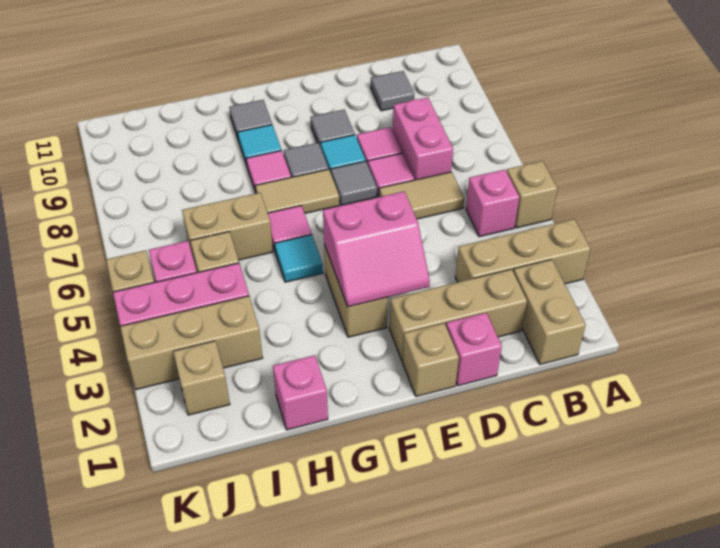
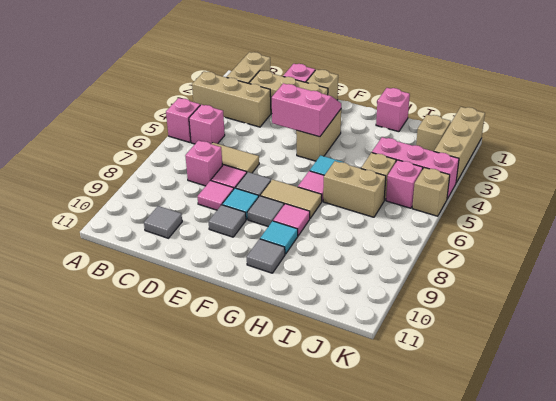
tan brick A5 level 1 -> pink brick A5 level 1
pink brick C7:C8 level 1 -> pink brick C7 level 1
tan brick I3:K3 level 1 -> tan brick K1:K3 level 1

